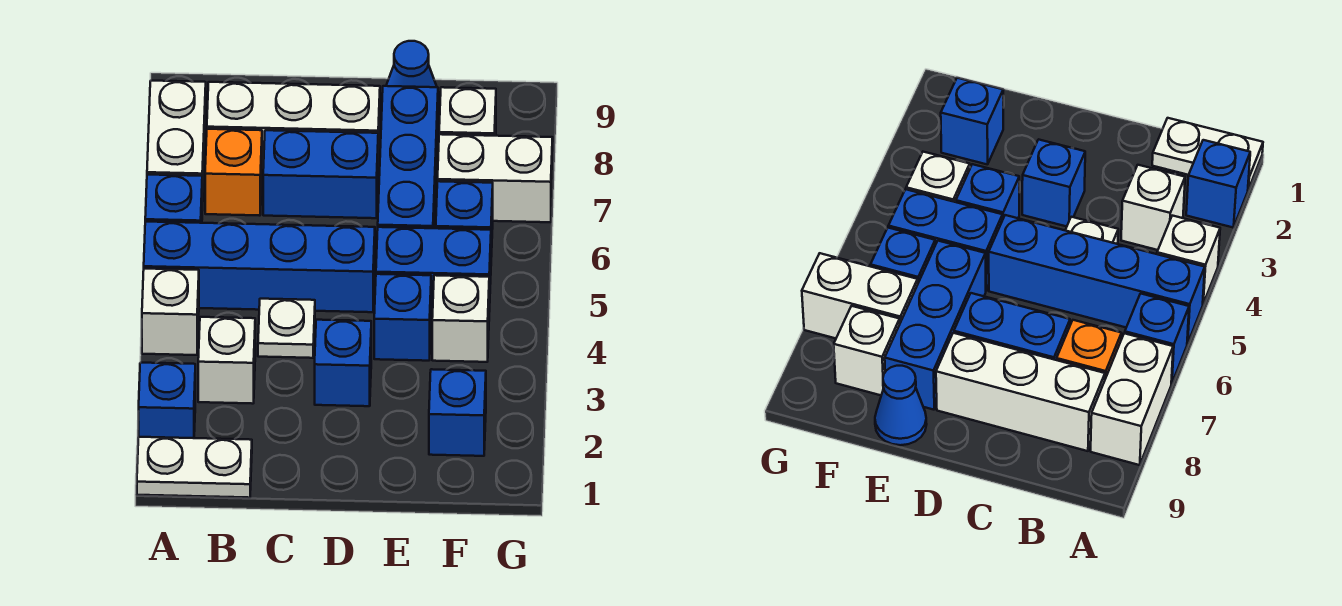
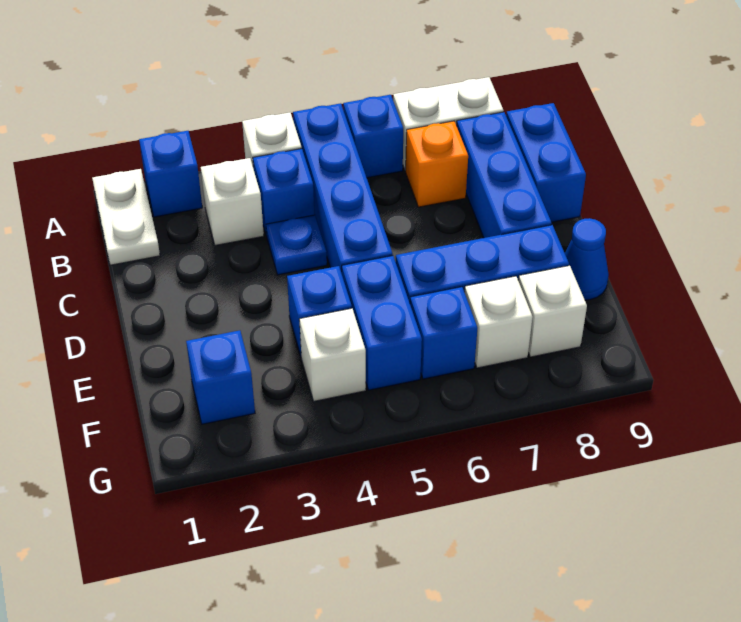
white brick B8:D8 level 1 -> blue brick B8:D8 level 1
white plate C4 level 1 -> blue plate C4 level 1
blue brick C7:D7 level 1 -> blue brick B9:C9 level 1
blue brick D3 level 1 -> blue brick B4 level 1
white brick F7:G7 level 1 -> white brick F7 level 1

